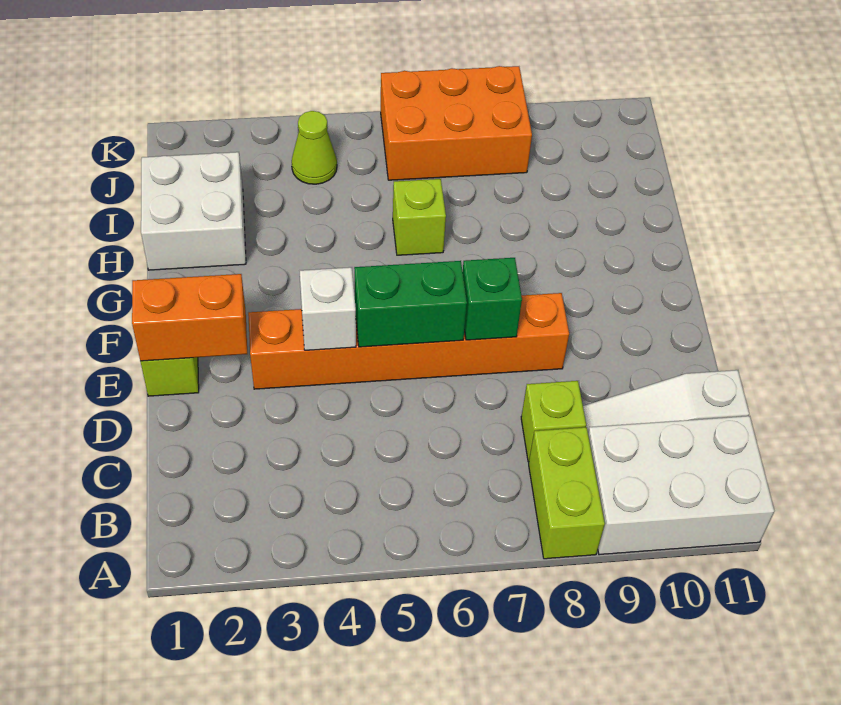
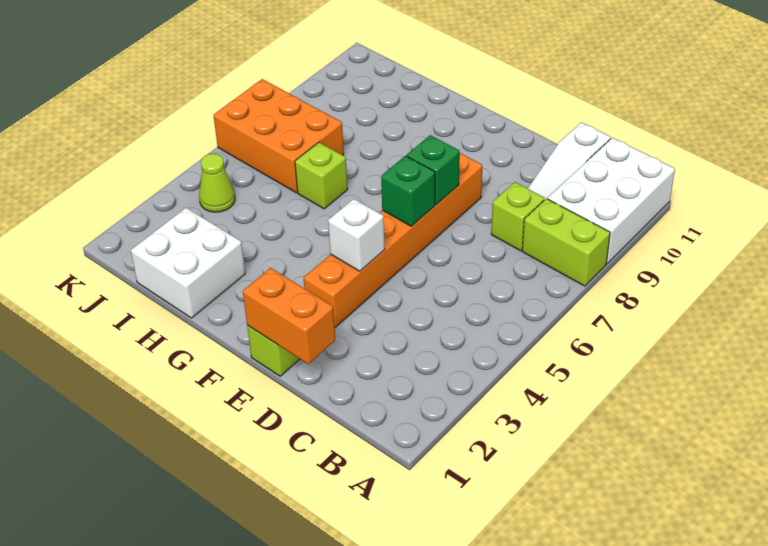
orange brick E1:E2 level 2 -> orange brick D1:E1 level 2
green brick E5:E6 level 2 -> green brick E6 level 2
orange brick J6:K8 level 1 -> orange brick I6:K7 level 1

